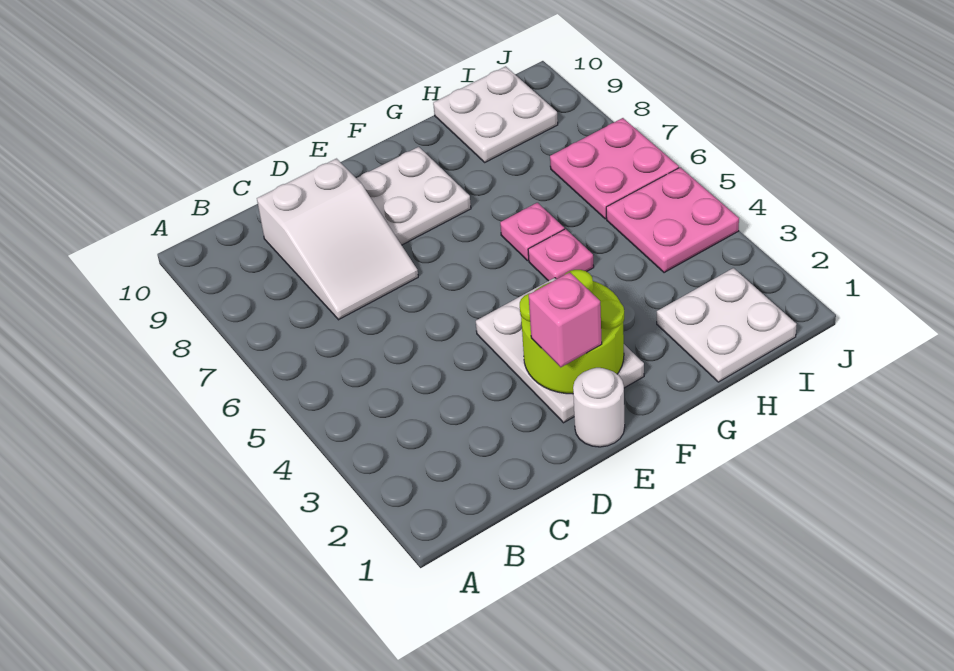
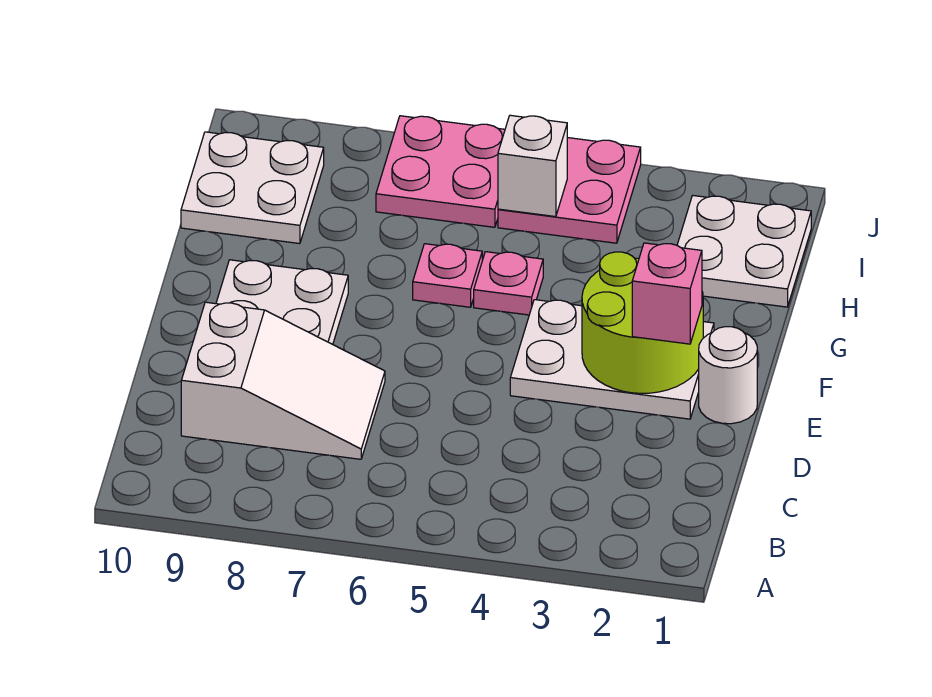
none -> white brick I5 level 2

